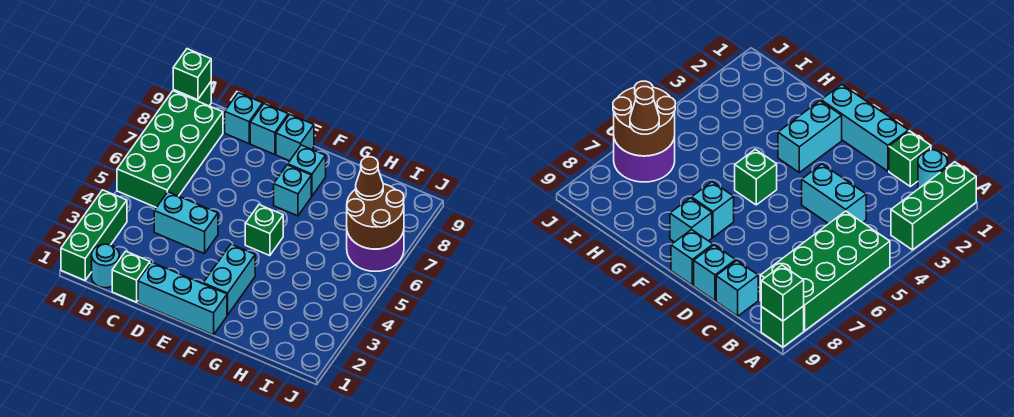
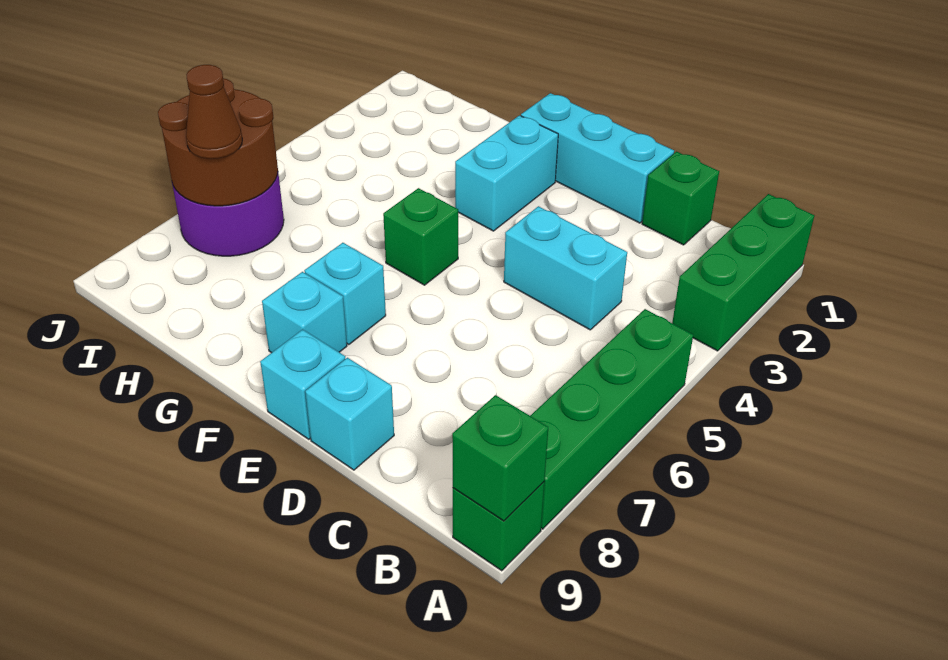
green brick A5:B8 level 1 -> green brick A5:A8 level 1
cyan round brick B1 level 1 -> none
cyan brick C9 level 1 -> none

